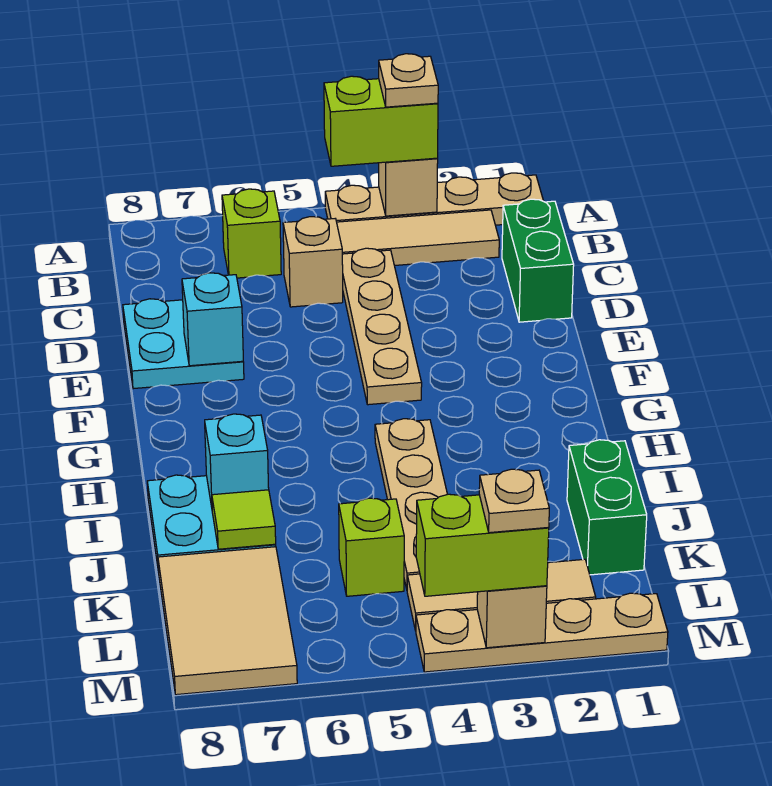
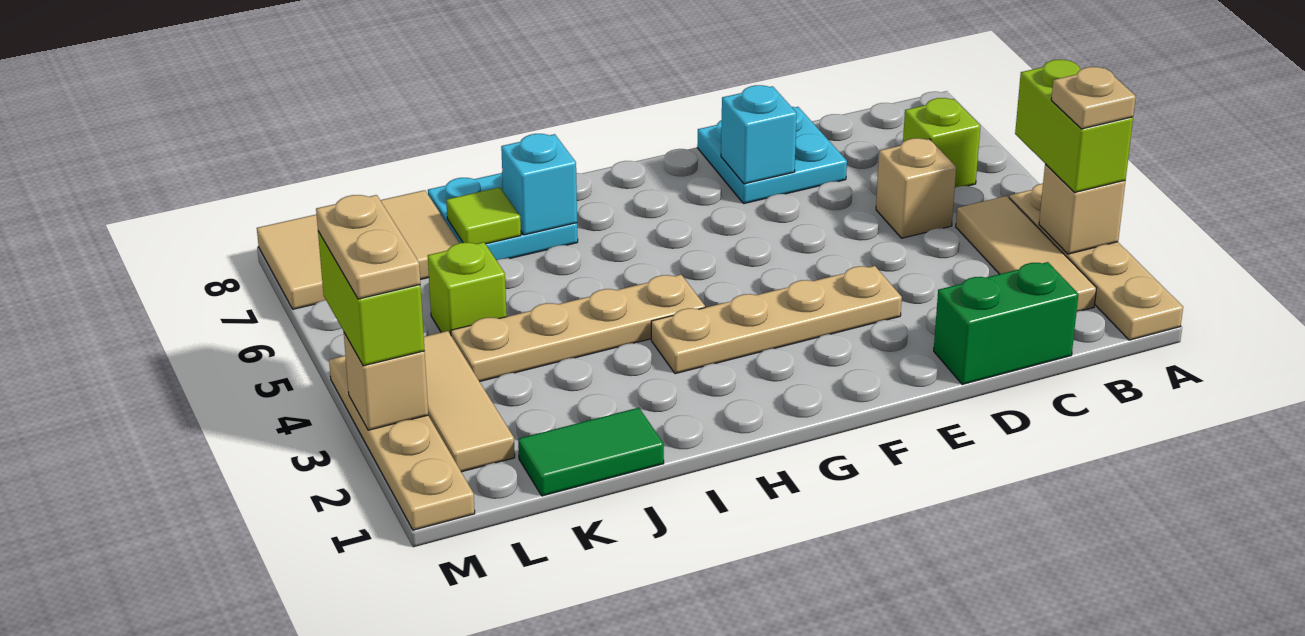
tan plate C4:F4 level 1 -> tan plate E3:H3 level 1
green brick J1:K1 level 1 -> green tile J1:K1 level 1
tan plate M3 level 4 -> tan plate M3:M4 level 4

